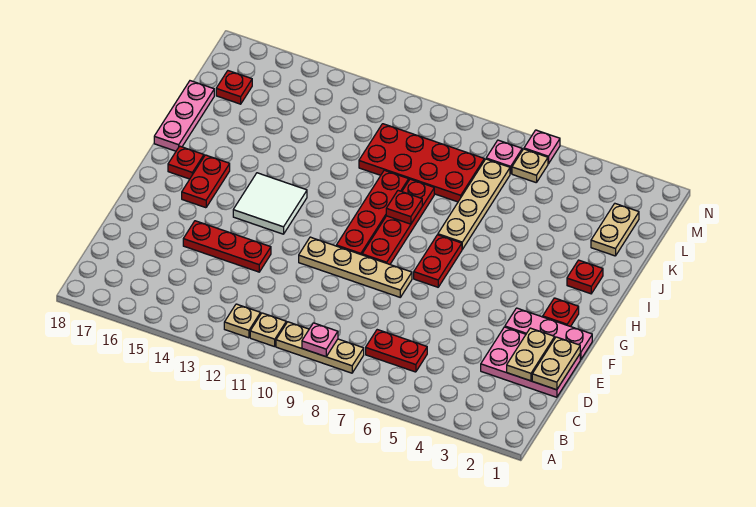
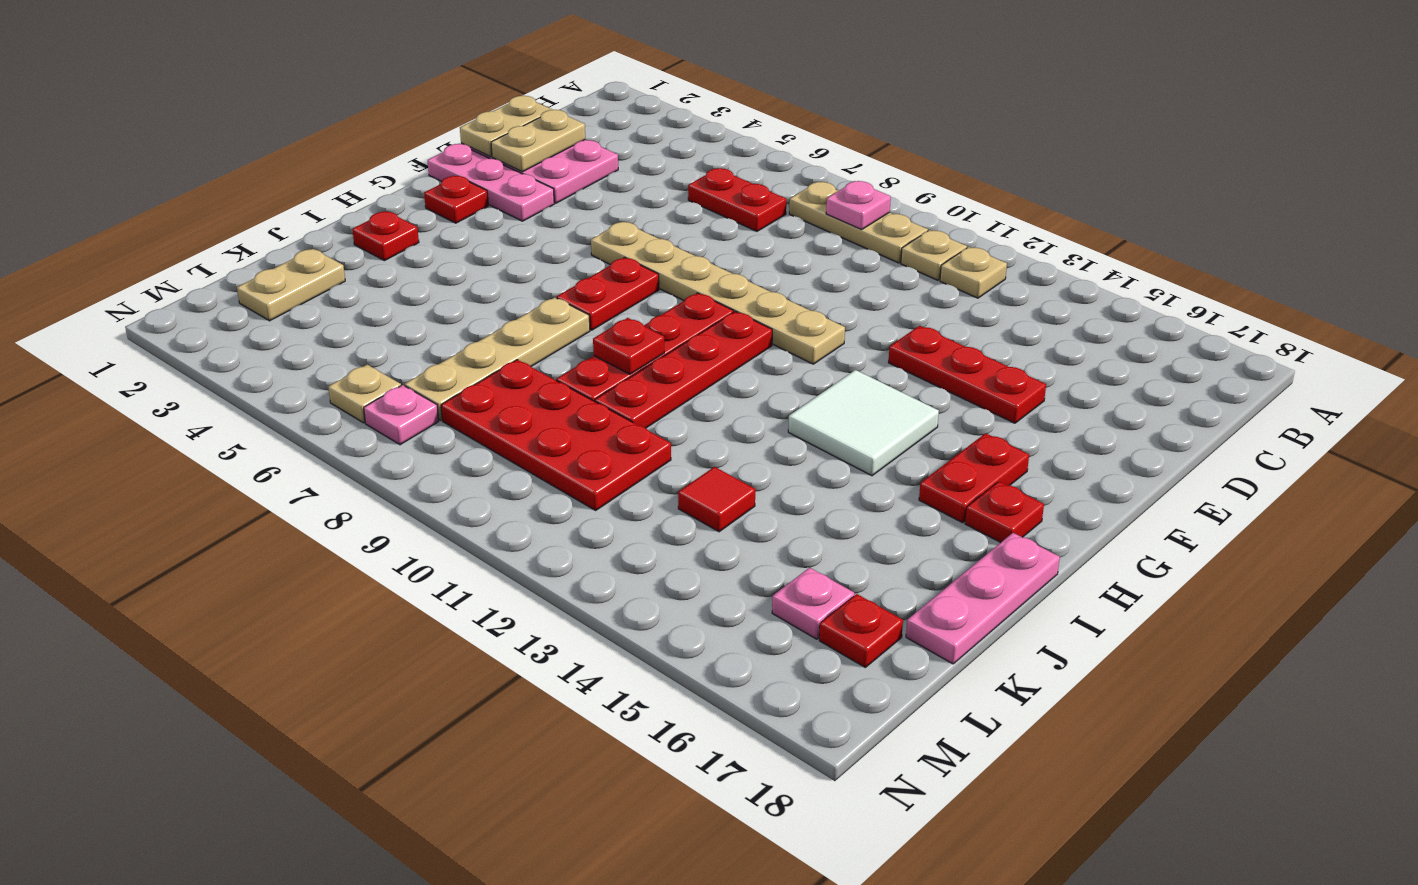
tan plate F8:F11 level 1 -> tan plate F6:F11 level 1
none -> red tile K13 level 1
pink plate N6 level 1 -> pink plate L16 level 1

